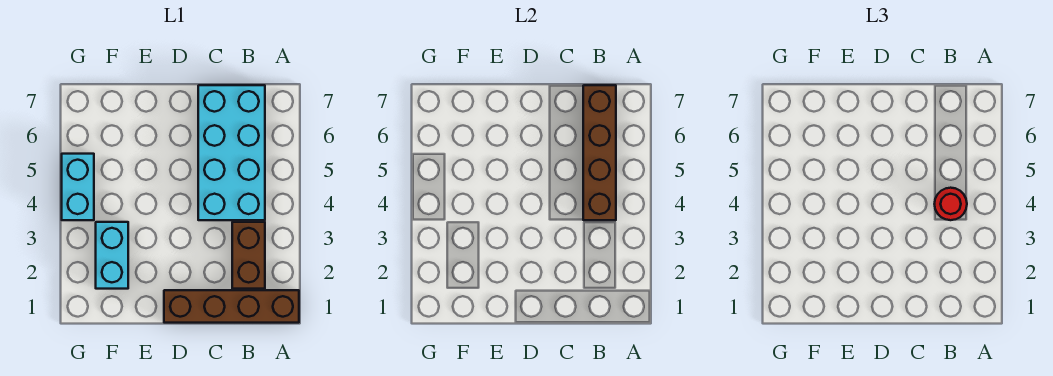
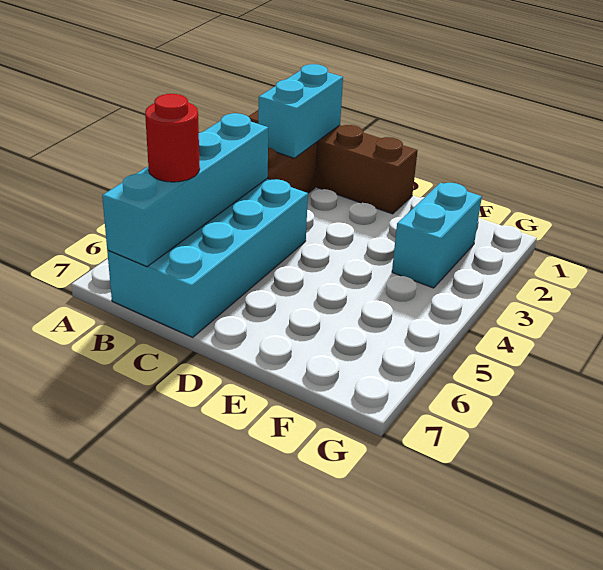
brown brick B4:B7 level 2 -> cyan brick B4:B7 level 2
red round brick B4 level 3 -> red round brick B6 level 3
cyan brick G4:G5 level 1 -> cyan brick B1:B2 level 2

